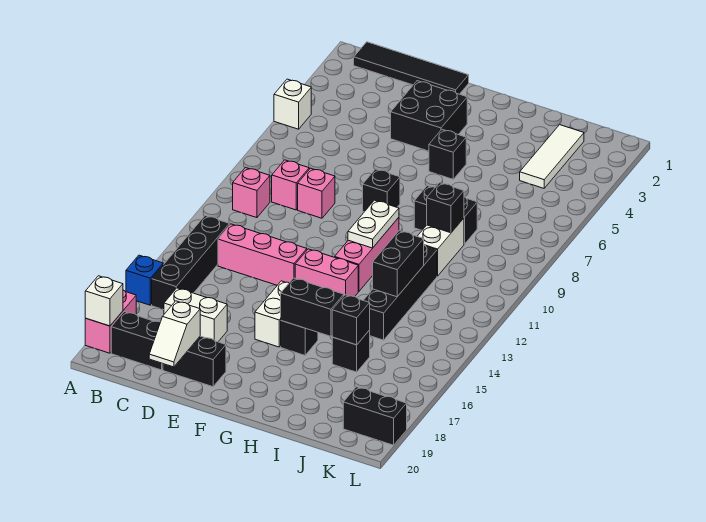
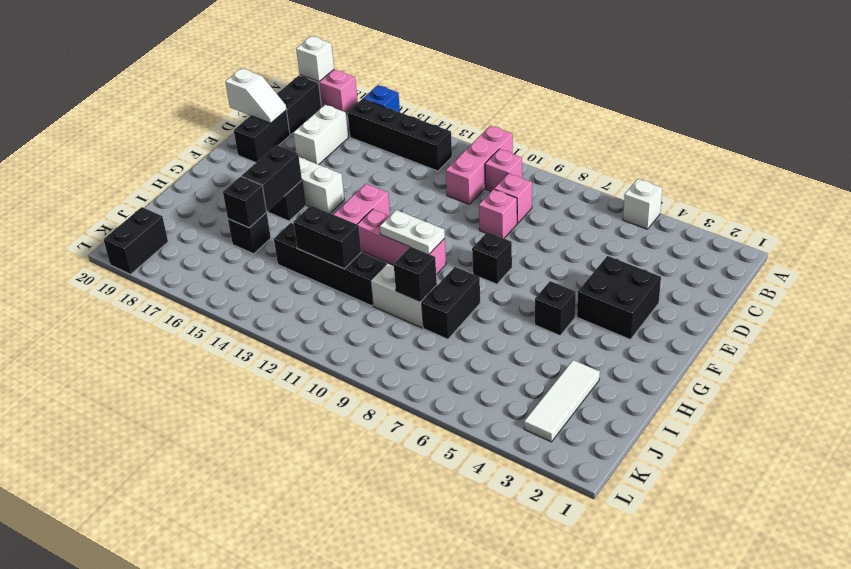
black tile B1:E1 level 1 -> none
pink brick C13:E13 level 1 -> pink brick A11:C11 level 1
white slope D19:D20 level 2 top 19 -> white slope D19:D20 level 2 top 20
white tile J2:J4 level 1 -> white tile I3:K3 level 1

